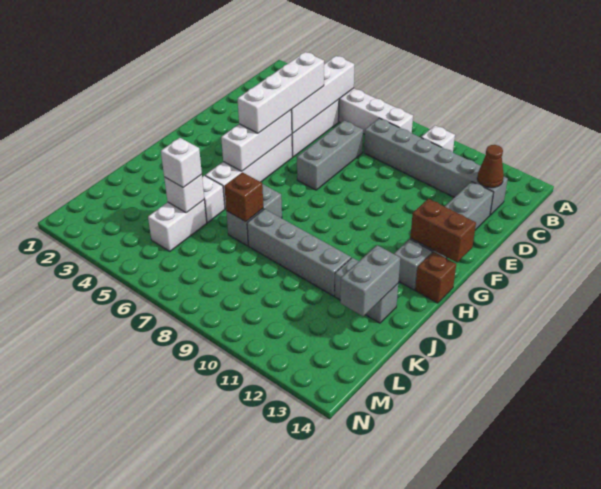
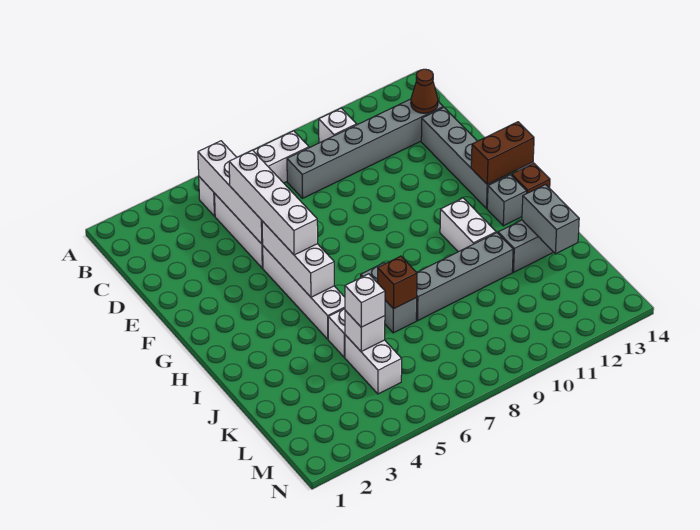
grey brick D7:F7 level 1 -> none
none -> white brick H11:I11 level 1

